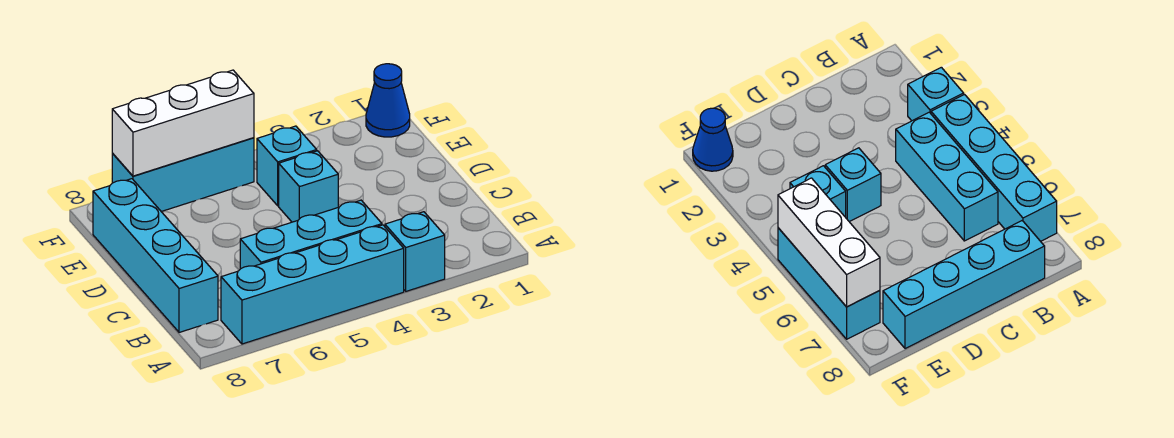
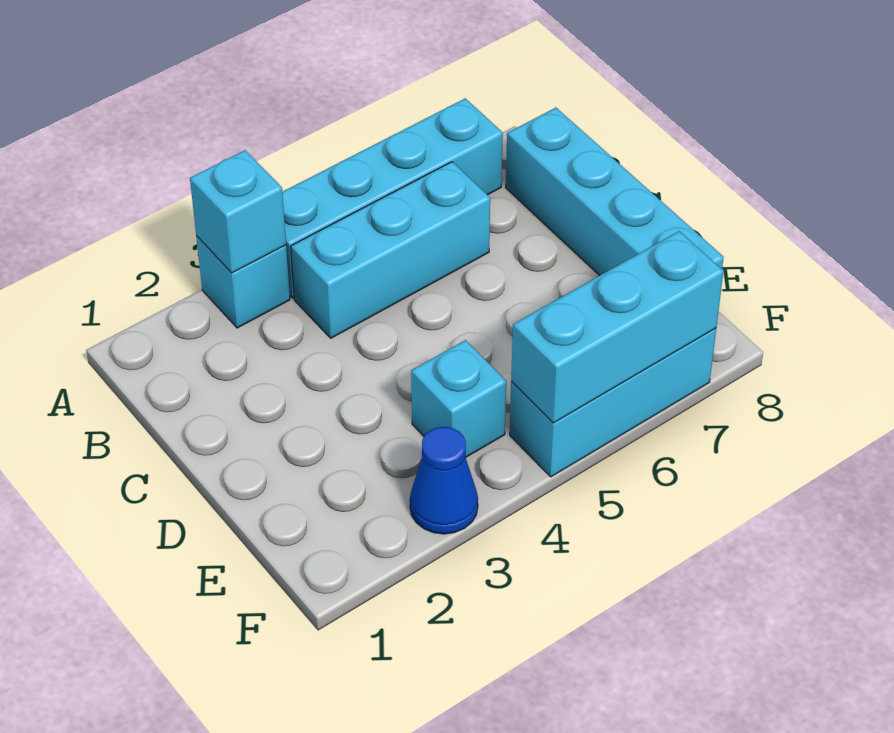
cyan brick D4 level 1 -> cyan brick A3 level 2
blue cone F1 level 1 -> blue cone F3 level 1
white brick F5:F7 level 2 -> cyan brick F5:F7 level 2

